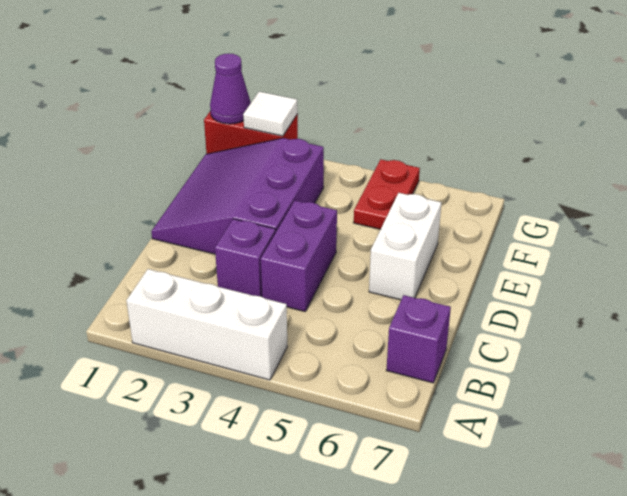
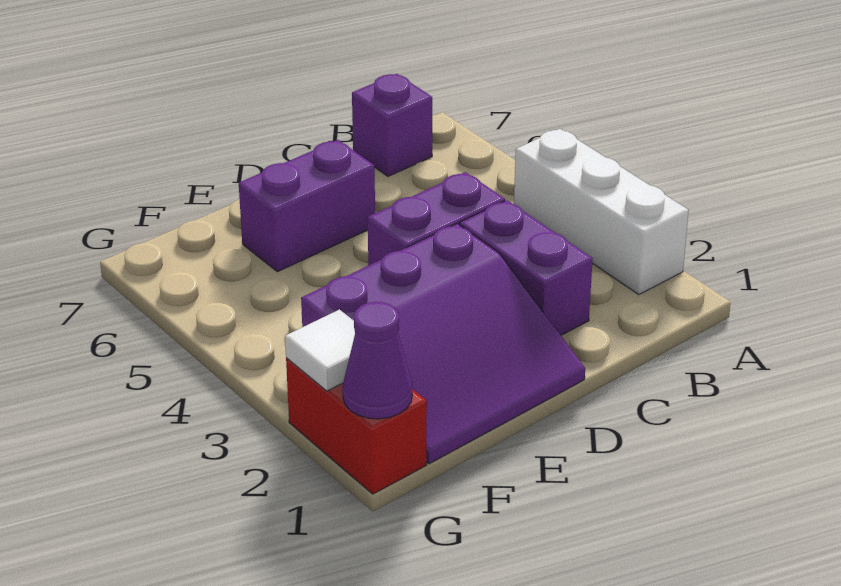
purple brick C3 level 1 -> purple brick C2:C3 level 1
white brick D6:E6 level 1 -> purple brick D6:E6 level 1
red plate F5:G5 level 1 -> none

